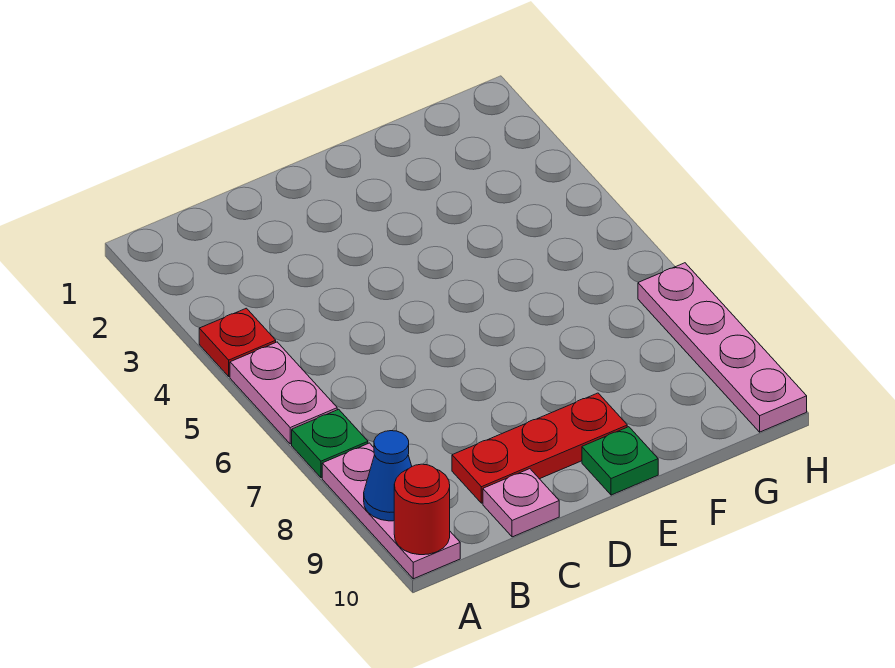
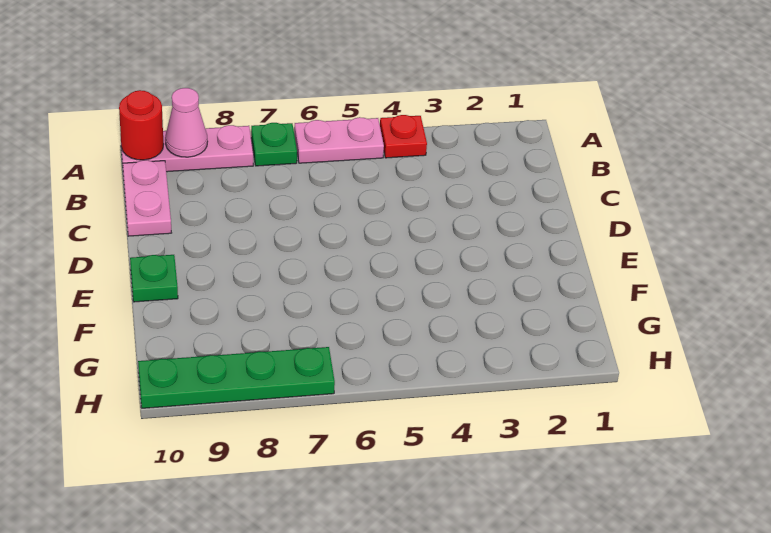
blue cone A9 level 2 -> pink cone A9 level 2
red plate C9:E9 level 1 -> none
pink plate C10 level 1 -> pink plate B10:C10 level 1
pink plate H7:H10 level 1 -> green plate H7:H10 level 1

